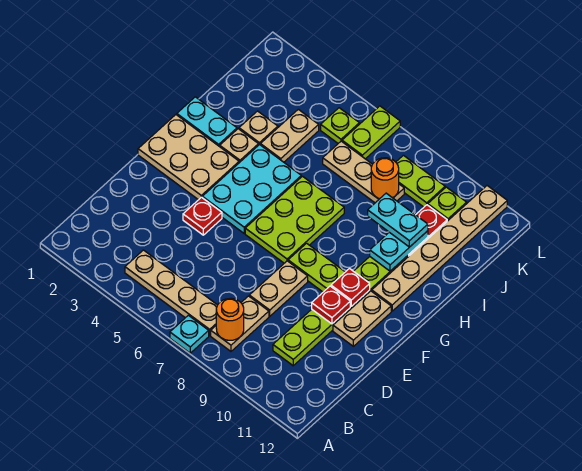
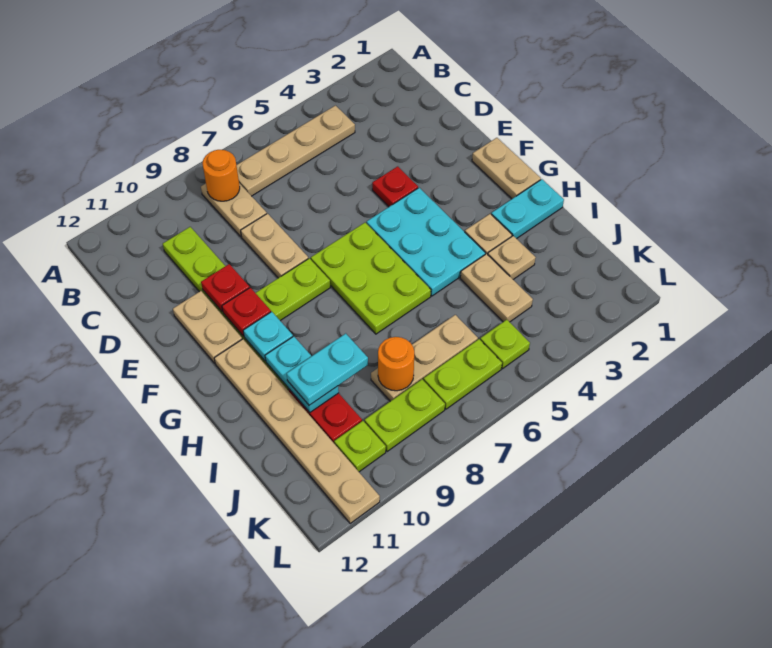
cyan plate A7 level 1 -> cyan plate G10 level 2
tan plate F1:G3 level 1 -> tan plate F1:G1 level 1
lime plate K6:L6 level 1 -> lime plate K6:K7 level 1

